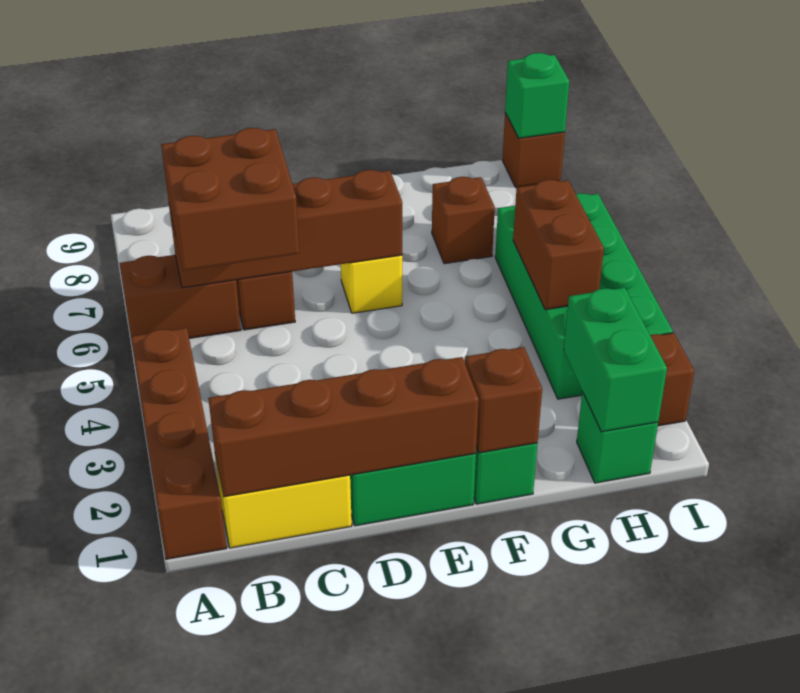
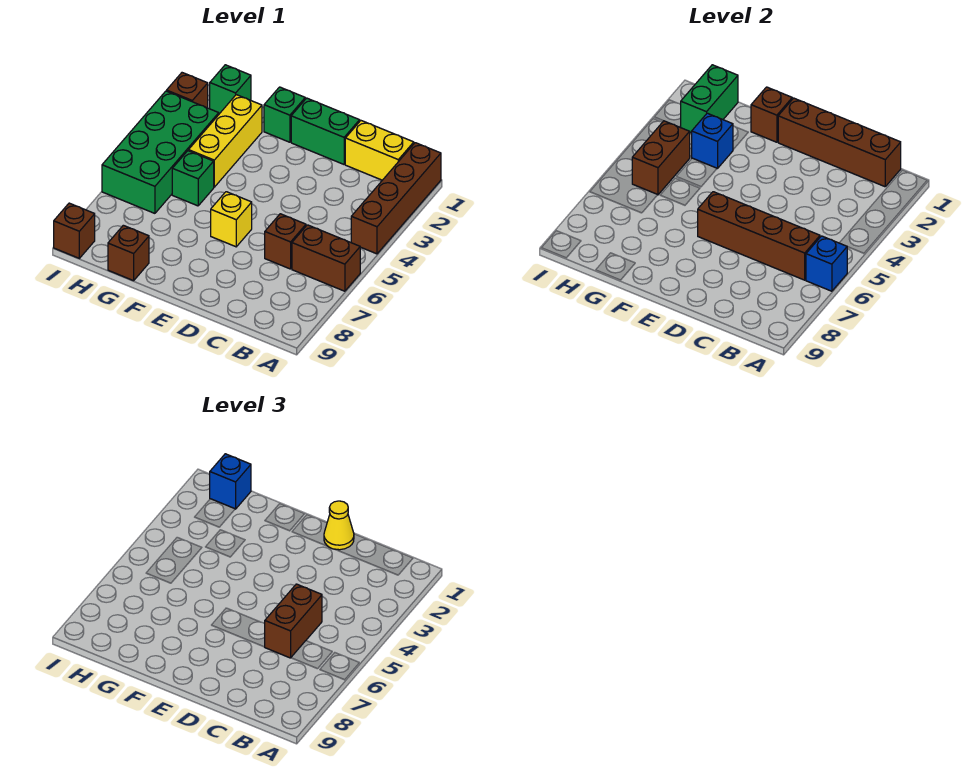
none -> blue brick A6 level 2
brown brick B5:C6 level 3 -> brown brick C5:C6 level 3
none -> yellow cone D1 level 3
none -> yellow brick G2:G4 level 1
none -> blue brick G3 level 2
brown brick G7 level 1 -> brown brick G9 level 1
none -> blue brick H1 level 3
green brick I9 level 2 -> green brick G5 level 1

